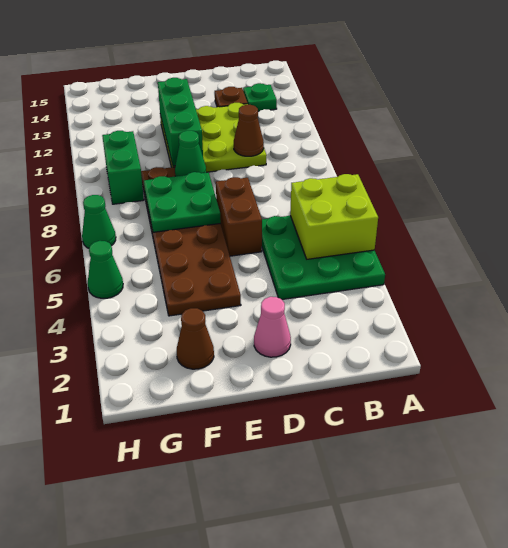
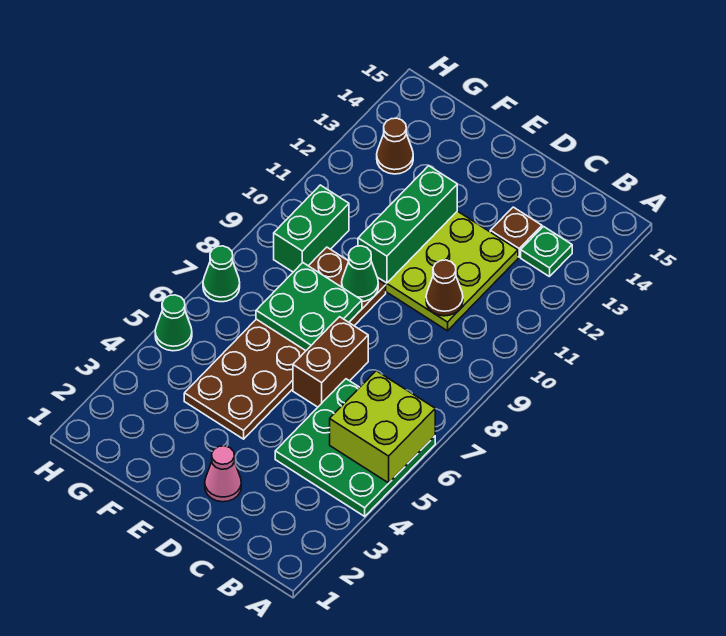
brown cone F2 level 1 -> brown cone G13 level 1

